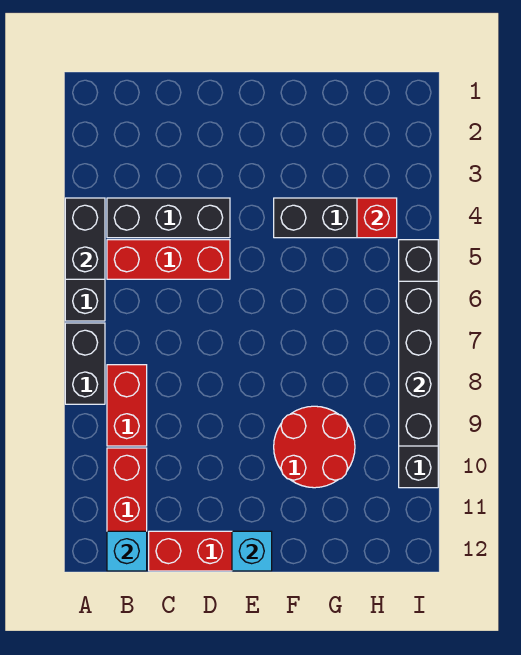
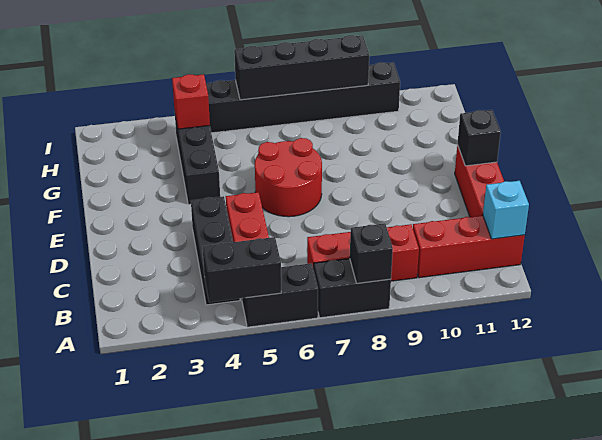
none -> black brick A8 level 2
red brick B8:B9 level 1 -> red brick B7:B9 level 1
cyan brick E12 level 2 -> black brick E12 level 2
red round brick F9:G10 level 1 -> red round brick E6:F7 level 1

